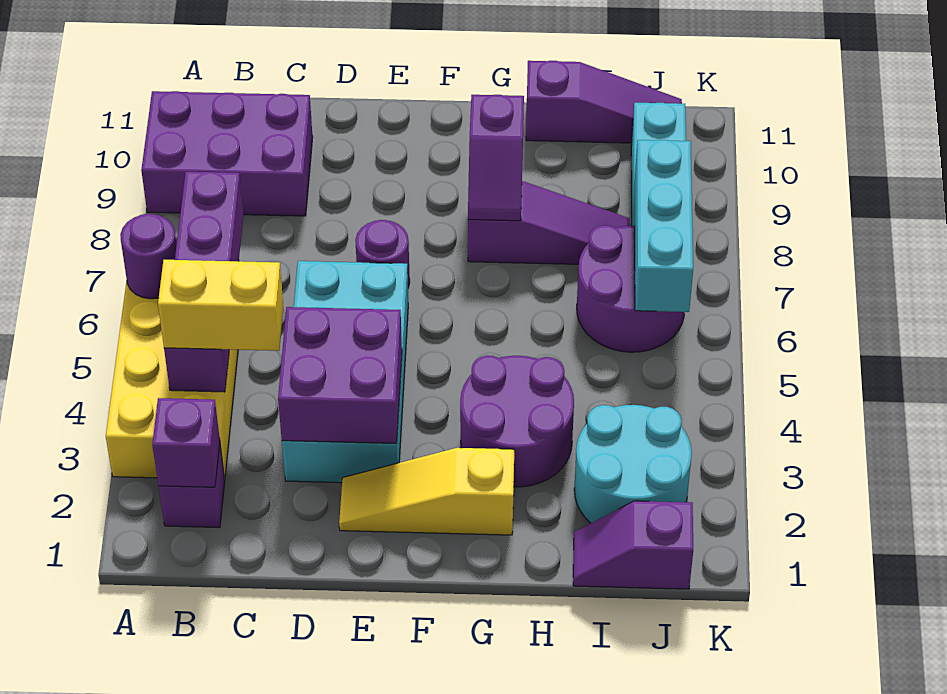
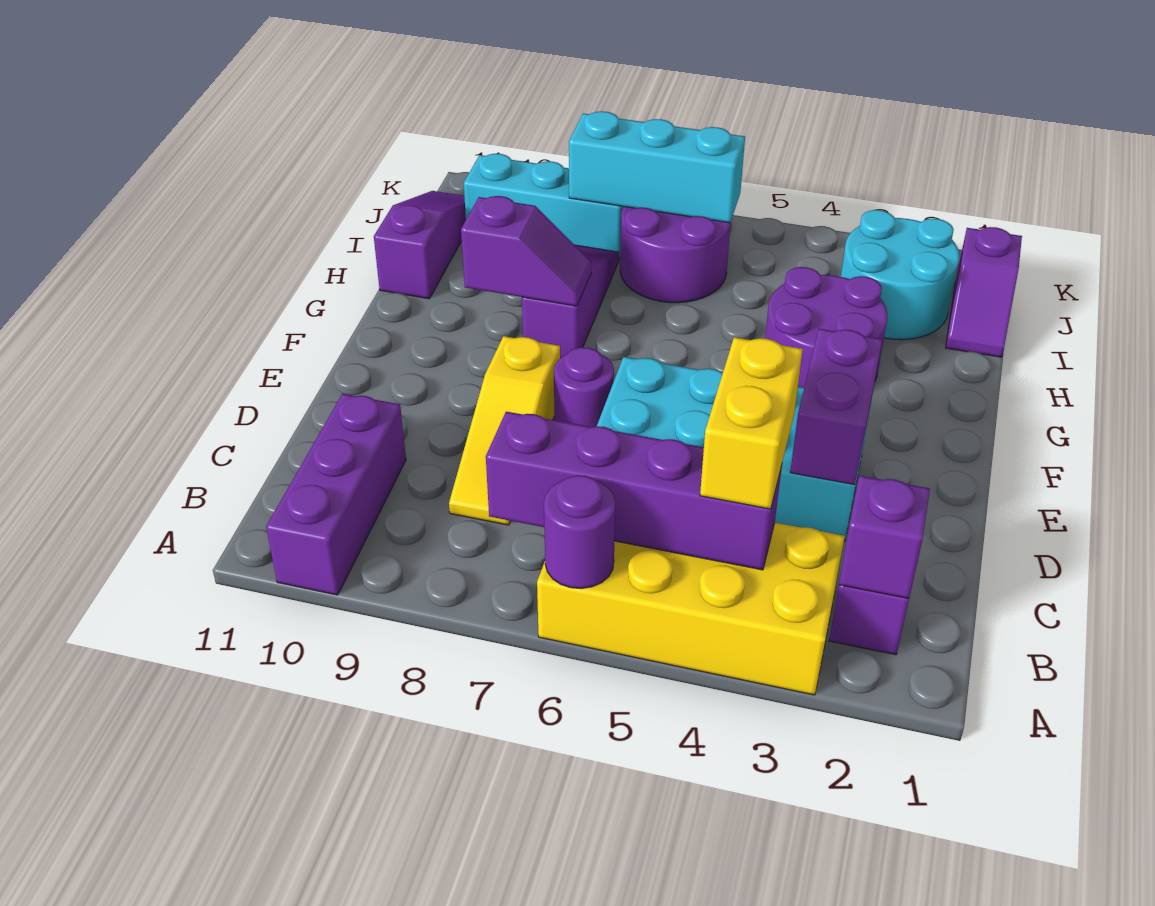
purple brick A9:C10 level 1 -> purple brick A10:C10 level 1
purple brick D3:E4 level 2 -> purple brick D3:E3 level 2
yellow slope E2:G2 level 1 top G -> yellow slope C8:E8 level 1 top E

